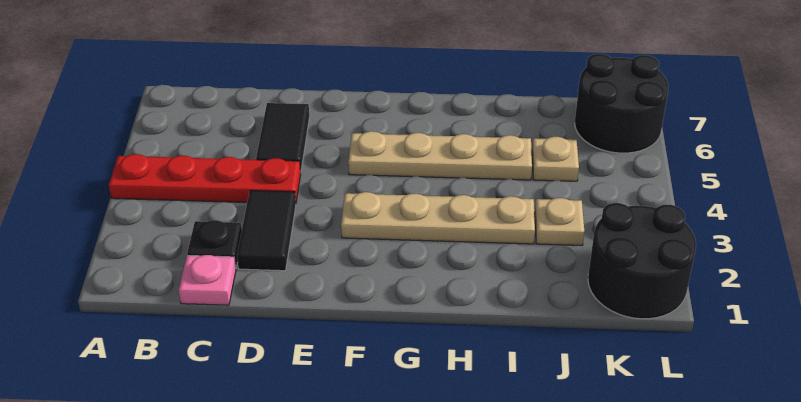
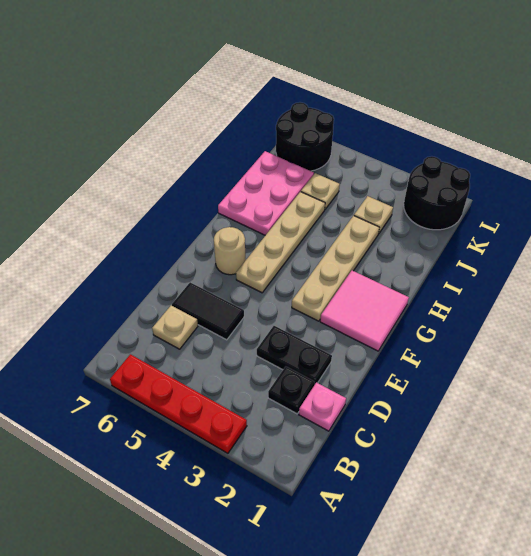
red plate A4:D4 level 1 -> red plate A3:A6 level 1
none -> tan plate C6 level 1
black tile D2:D3 level 1 -> black plate D2:D3 level 1
none -> pink tile F1:G2 level 1
none -> tan round brick F6 level 1
none -> pink plate H6:J7 level 1

